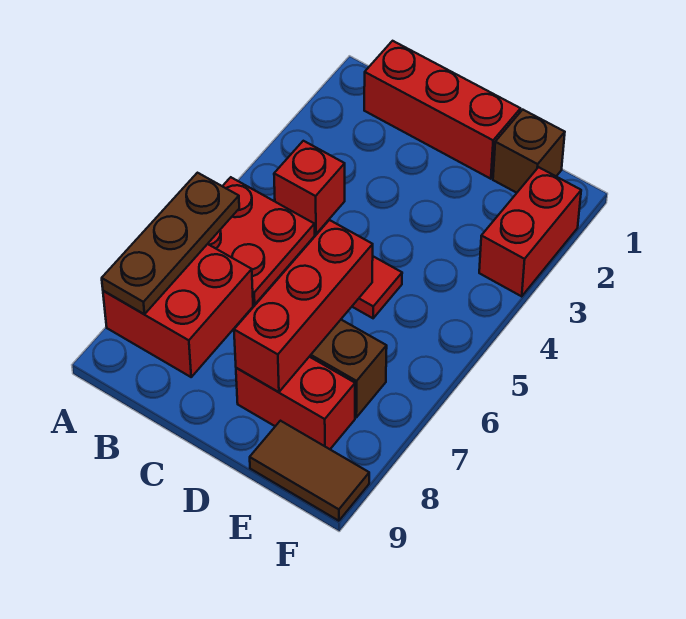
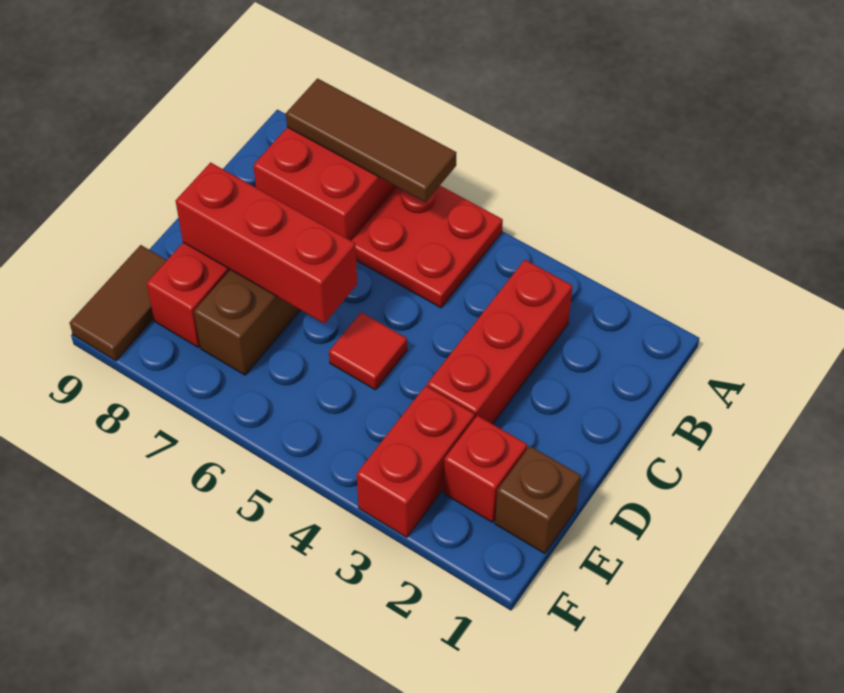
brown plate A6:A8 level 2 -> brown tile A6:A8 level 2
red brick B1:D1 level 1 -> red brick B3:D3 level 1
red brick B4 level 1 -> red brick E2 level 1
red brick F2:F3 level 1 -> red brick E3:F3 level 1

